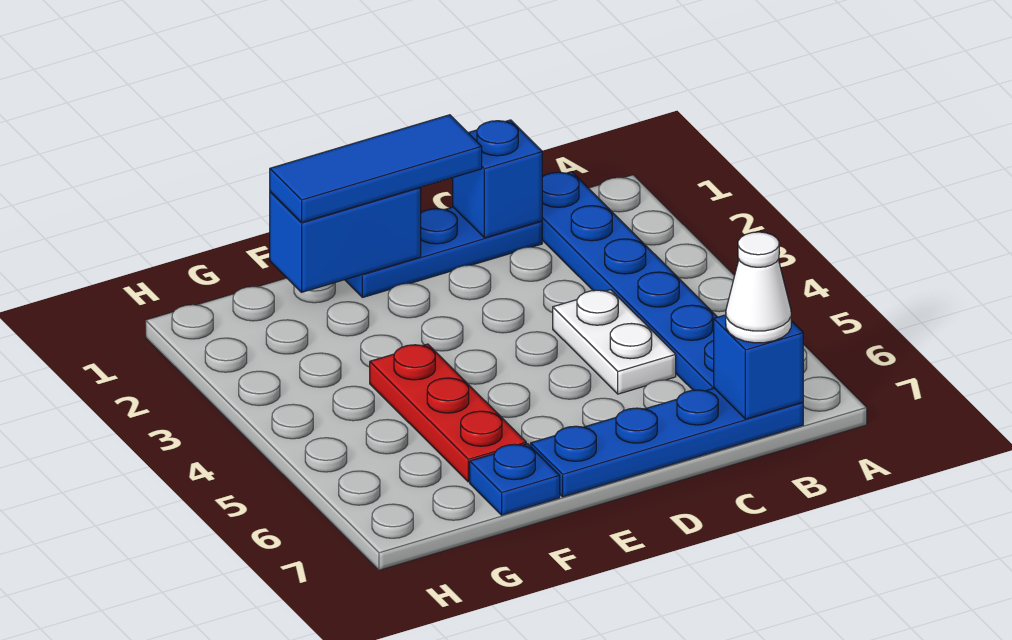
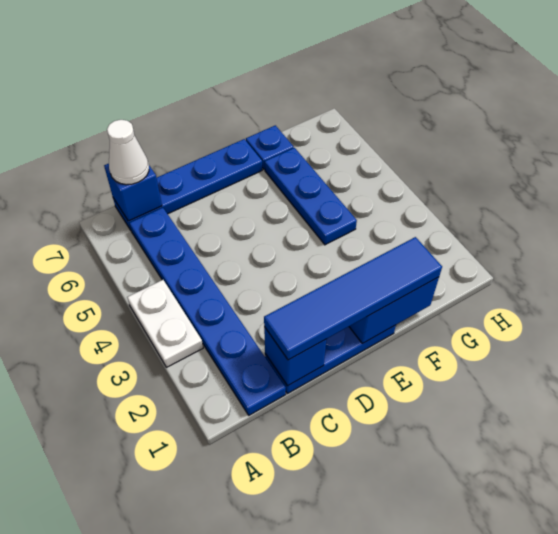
white plate C4:C5 level 1 -> white plate A3:A4 level 1
blue tile D1:F1 level 3 -> blue tile C1:F1 level 3
red plate F4:F6 level 1 -> blue plate F4:F6 level 1

